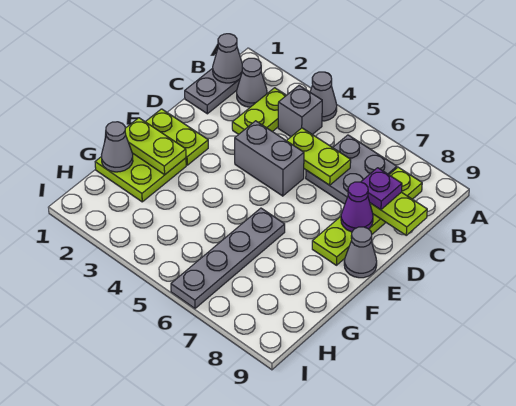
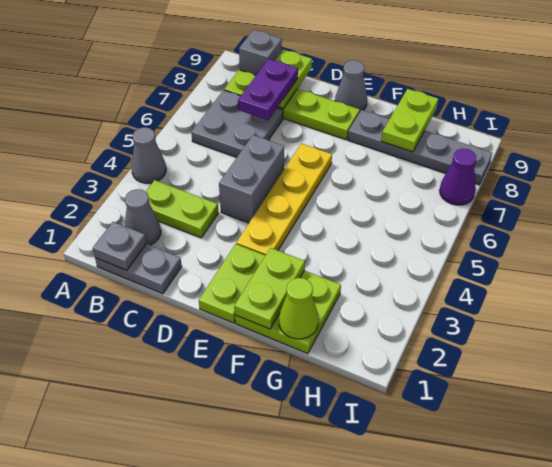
grey cone B1 level 2 -> grey plate B1 level 2
grey brick B4 level 1 -> grey brick B9 level 1
lime plate C5:C6 level 2 -> lime plate G8:G9 level 2
purple plate C8 level 3 -> purple plate C7:C8 level 3
purple cone D8 level 2 -> purple cone I7 level 1
none -> yellow plate E3:E6 level 1
grey plate F6:I6 level 1 -> grey plate F8:I8 level 1
grey cone G1 level 2 -> lime cone G1 level 2

